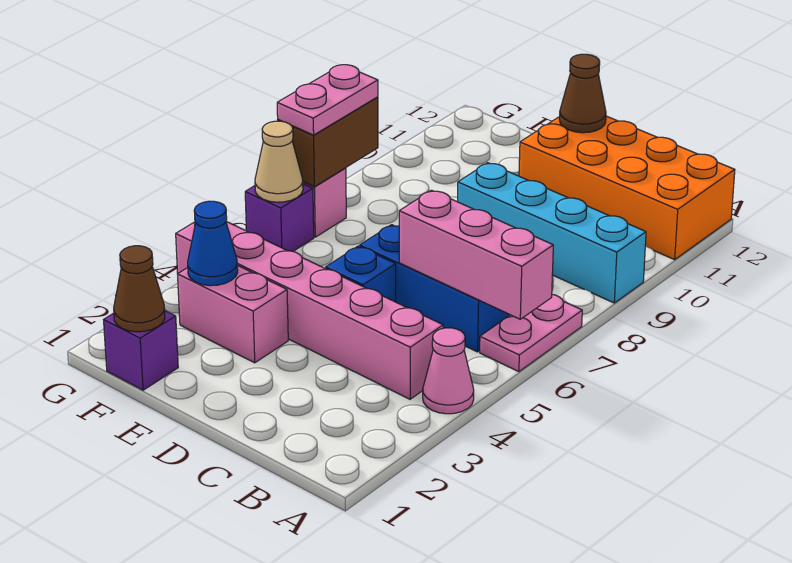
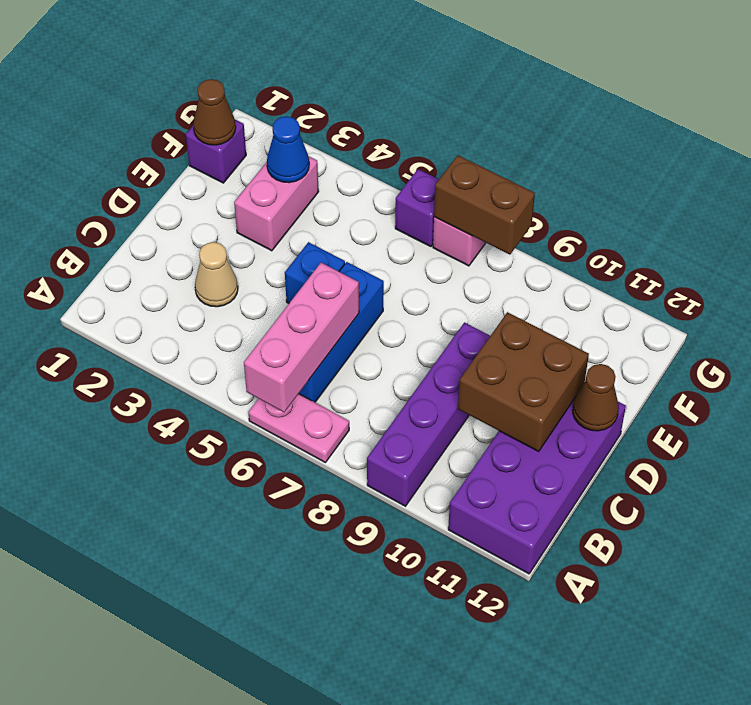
pink cone A4 level 1 -> none
cyan brick A9:D9 level 1 -> purple brick A9:D9 level 1
orange brick A11:D12 level 1 -> purple brick A11:D12 level 1
pink brick B4:G4 level 1 -> none
none -> brown brick C10:D11 level 2
tan cone G6 level 2 -> tan cone C3 level 1
pink plate G7:G8 level 3 -> none

